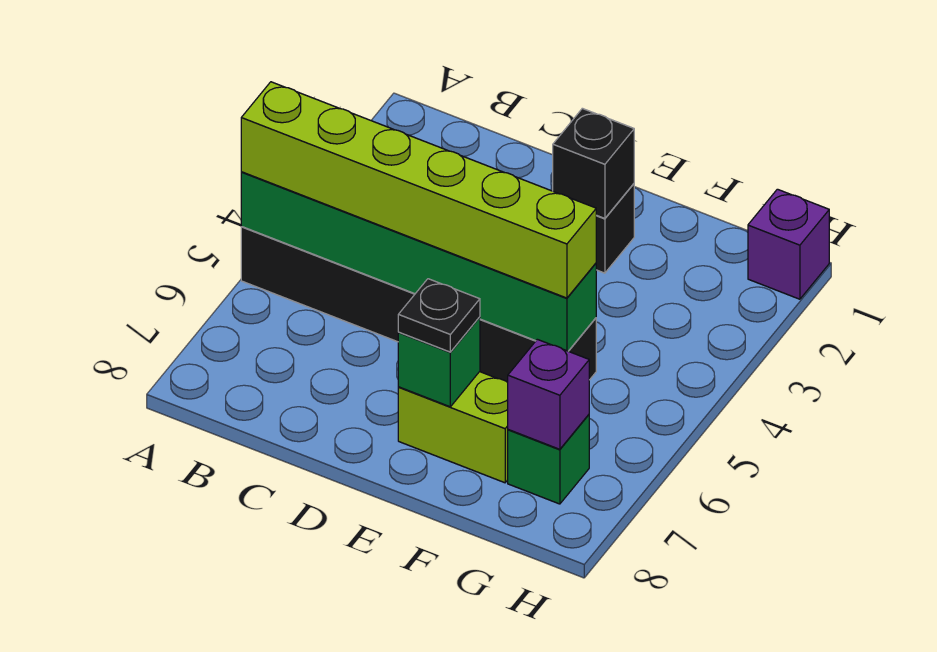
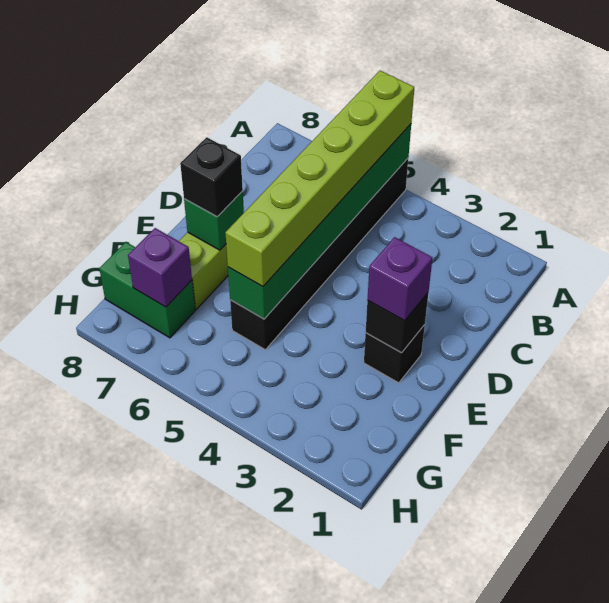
black plate E7 level 3 -> black brick E7 level 3
green brick G7 level 1 -> green brick G7:G8 level 1
purple brick H1 level 1 -> purple brick E2 level 3

